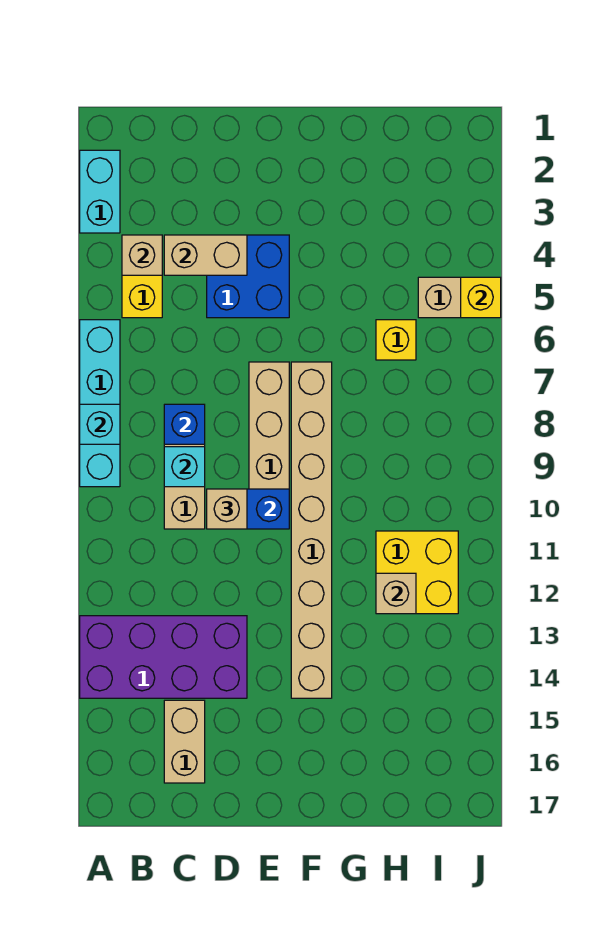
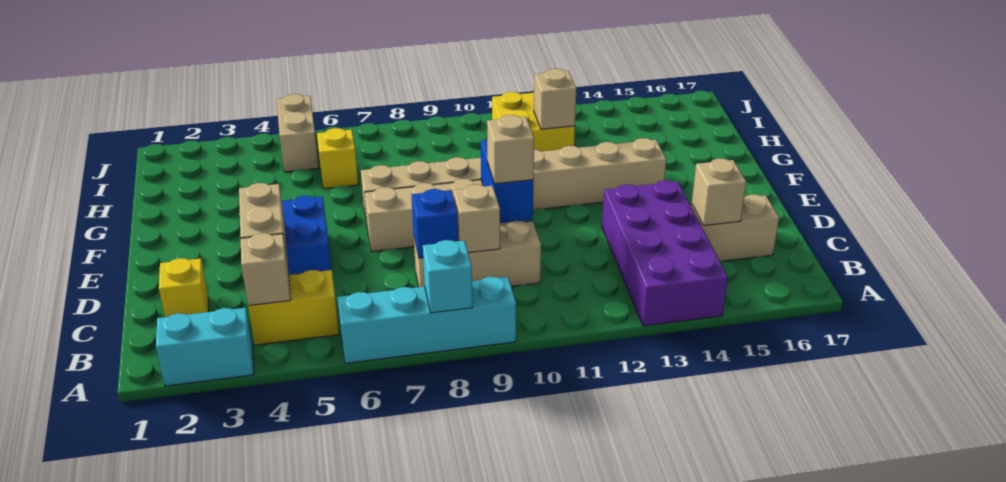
cyan brick C9 level 2 -> tan brick C9 level 2
none -> tan brick C15 level 2
yellow brick J5 level 2 -> yellow brick C2 level 1

